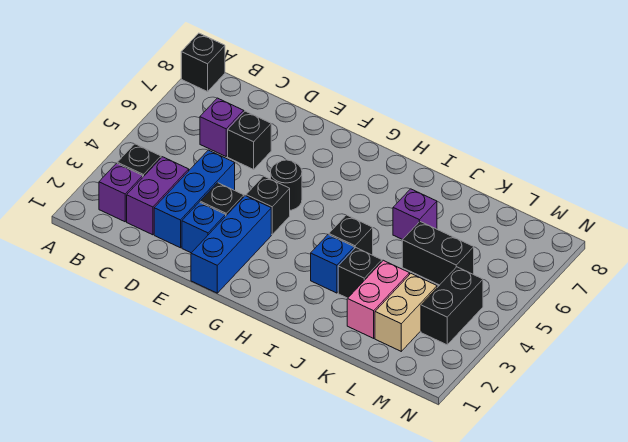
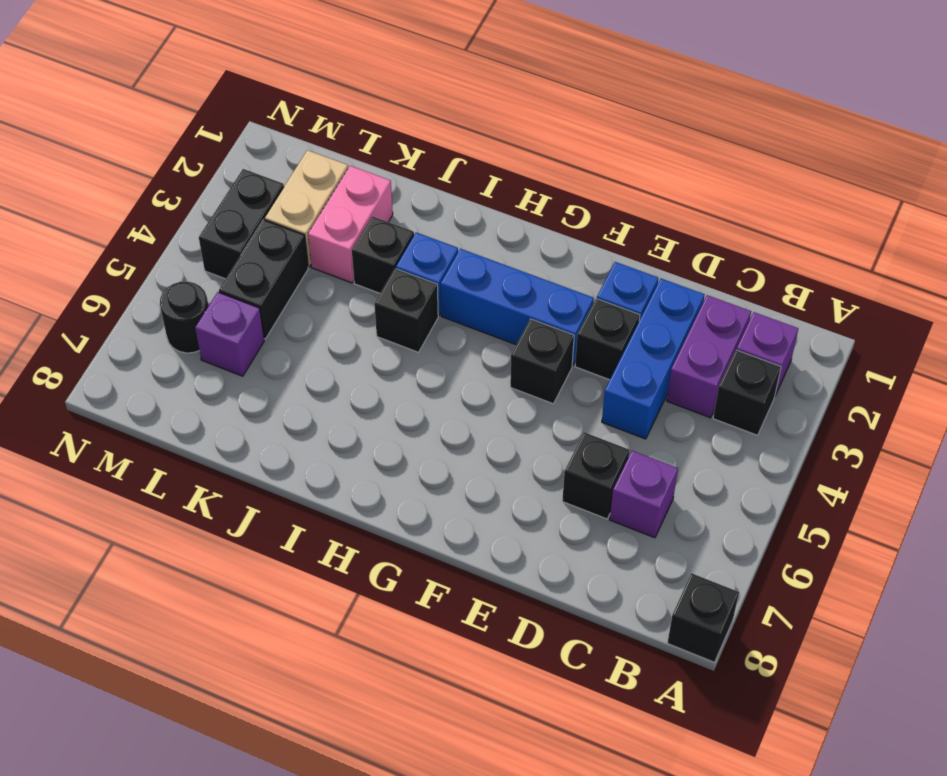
blue brick F1:F3 level 1 -> blue brick F3:H3 level 1
black round brick F5 level 1 -> black round brick M6 level 1
purple brick J6 level 1 -> purple brick L6 level 1
black brick K5:L5 level 1 -> black brick L4:L5 level 1

